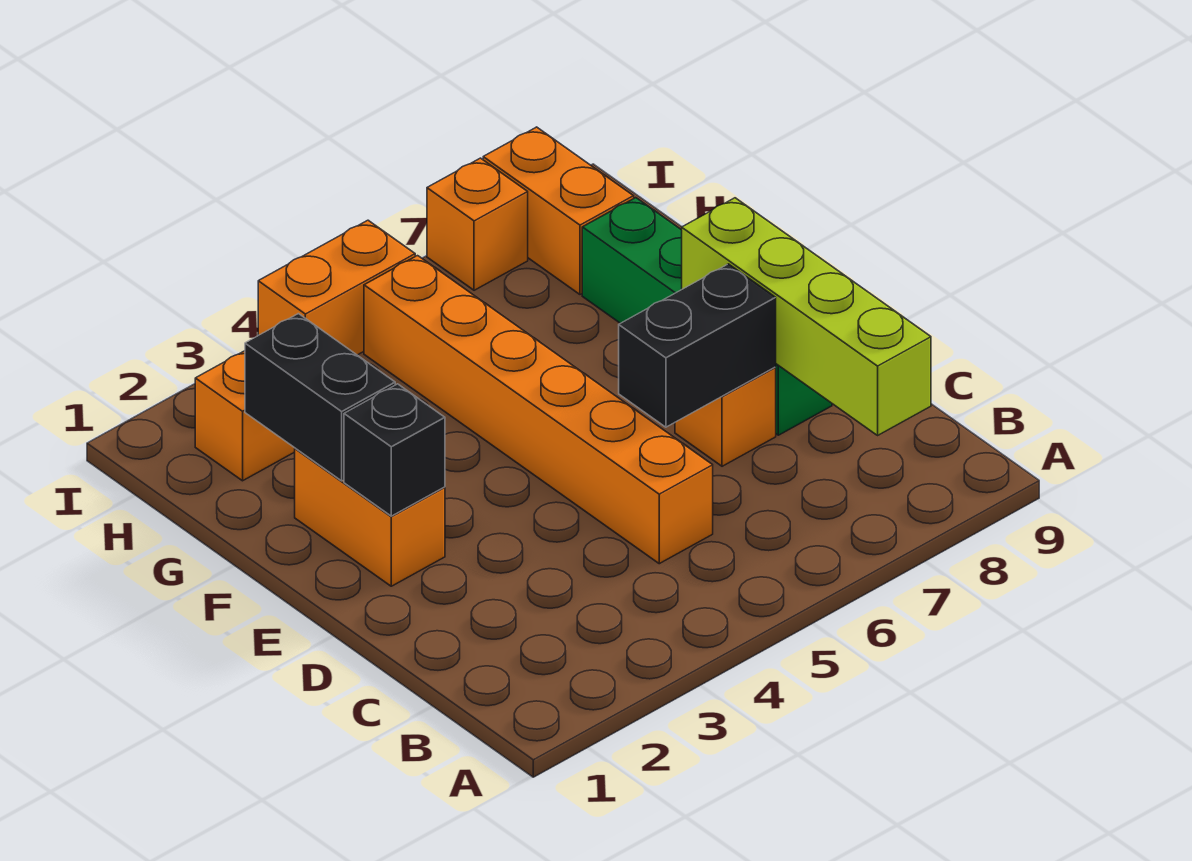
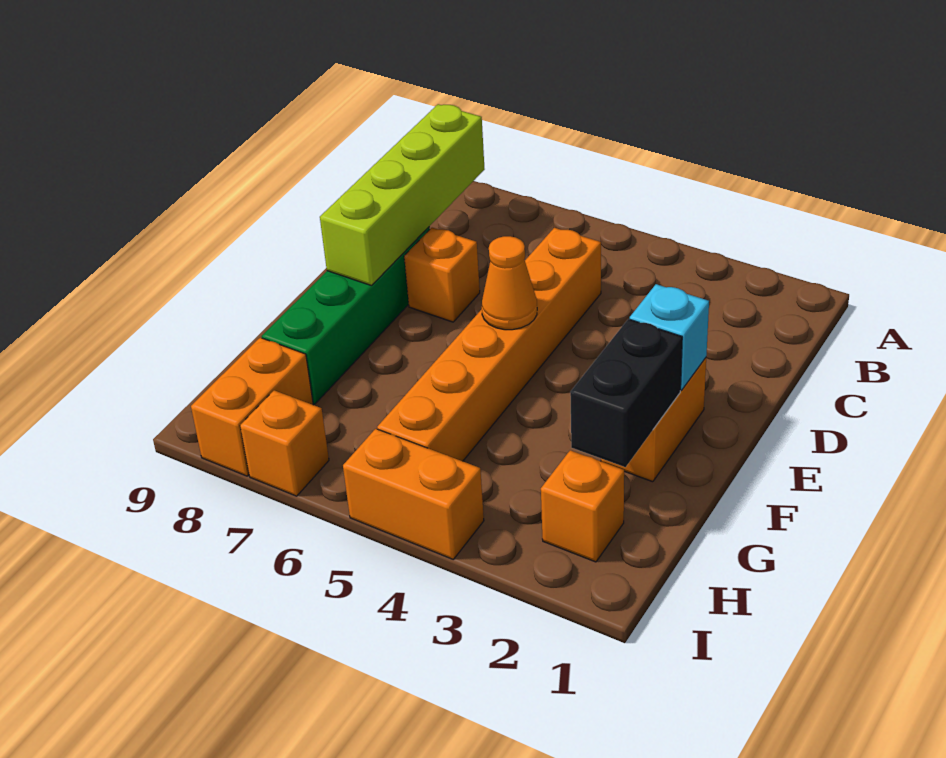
black brick D6:D7 level 2 -> none
black brick E2 level 2 -> cyan brick E2 level 2
none -> orange cone E5 level 2

